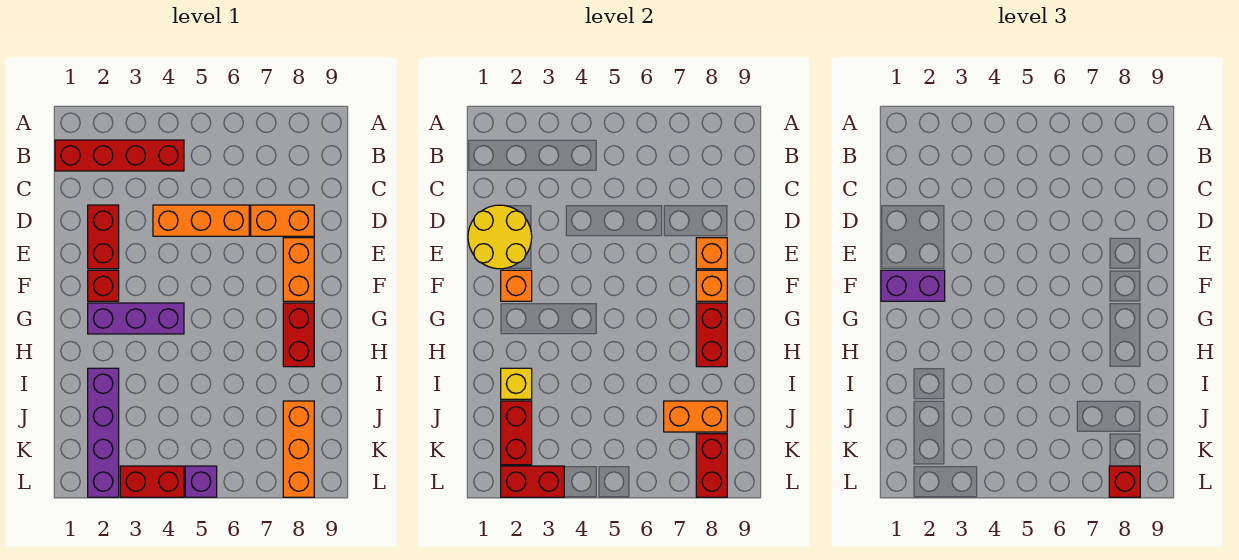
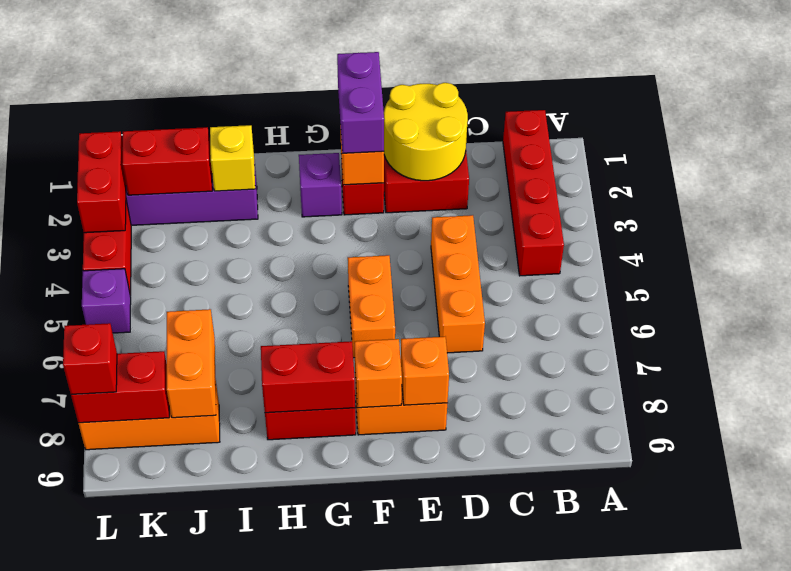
orange brick D7:D8 level 1 -> orange brick F5:F6 level 1
purple brick G2:G4 level 1 -> purple brick G2 level 1

